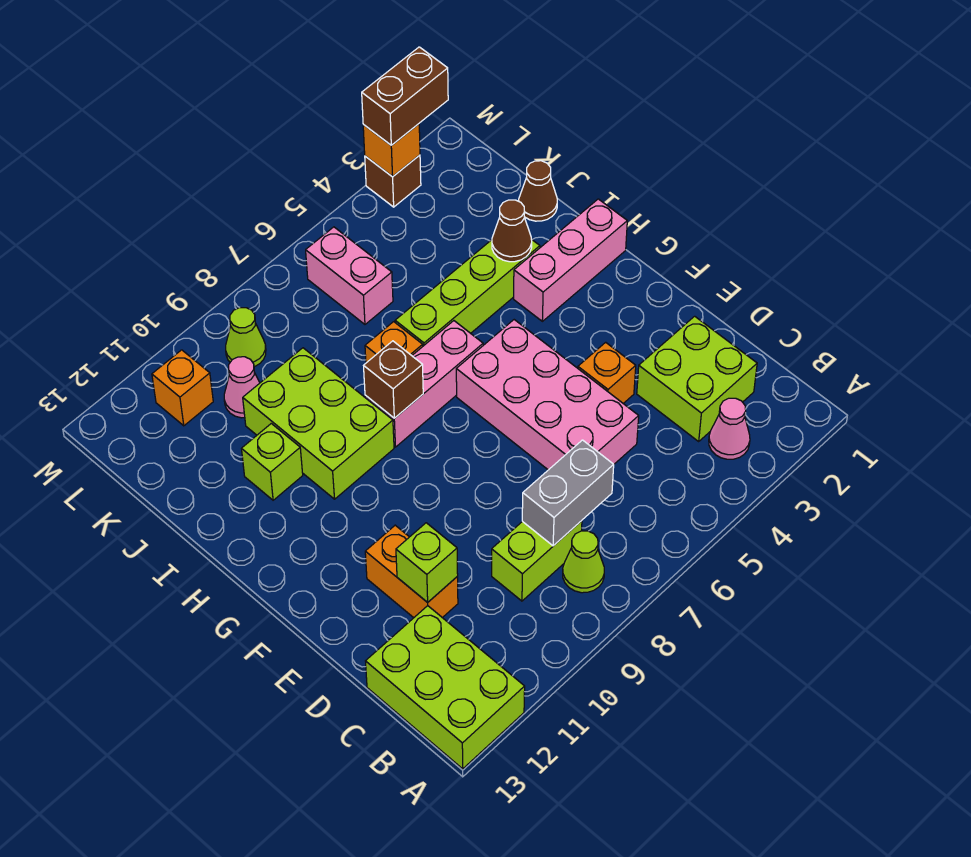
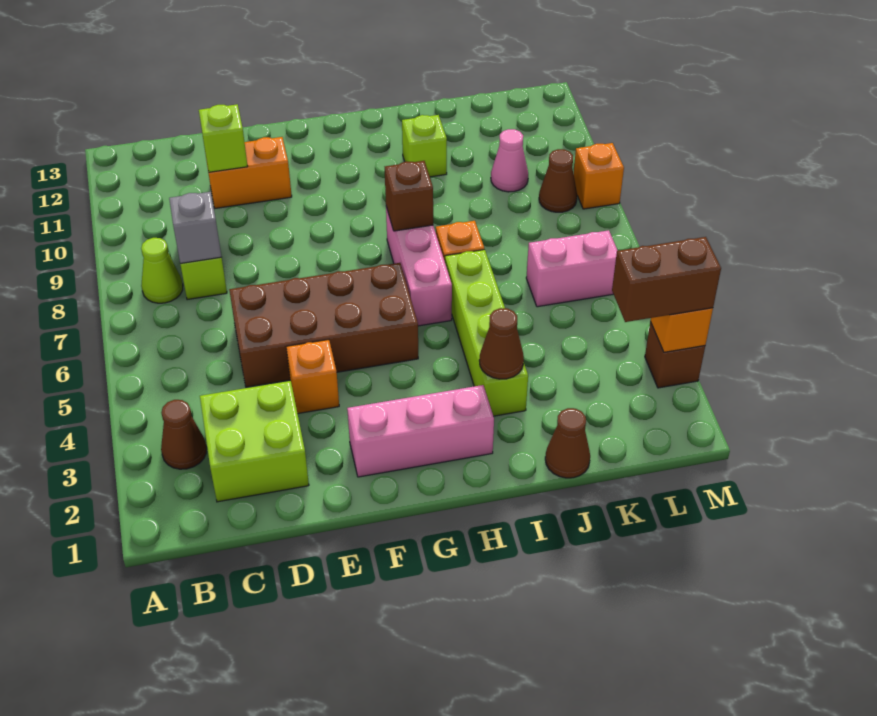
lime brick A12:C13 level 1 -> none
pink cone B3 level 1 -> brown cone B3 level 1
grey brick C7:C8 level 2 -> grey brick C8 level 2
pink brick D5:G6 level 1 -> brown brick D5:G6 level 1
pink brick H1:H3 level 1 -> pink brick F2:H2 level 1
lime brick H9:J10 level 1 -> none
lime cone L9 level 1 -> brown cone L9 level 1
orange brick L11 level 1 -> orange brick M9 level 1
brown brick M2:M3 level 3 -> brown brick L3:M3 level 3

